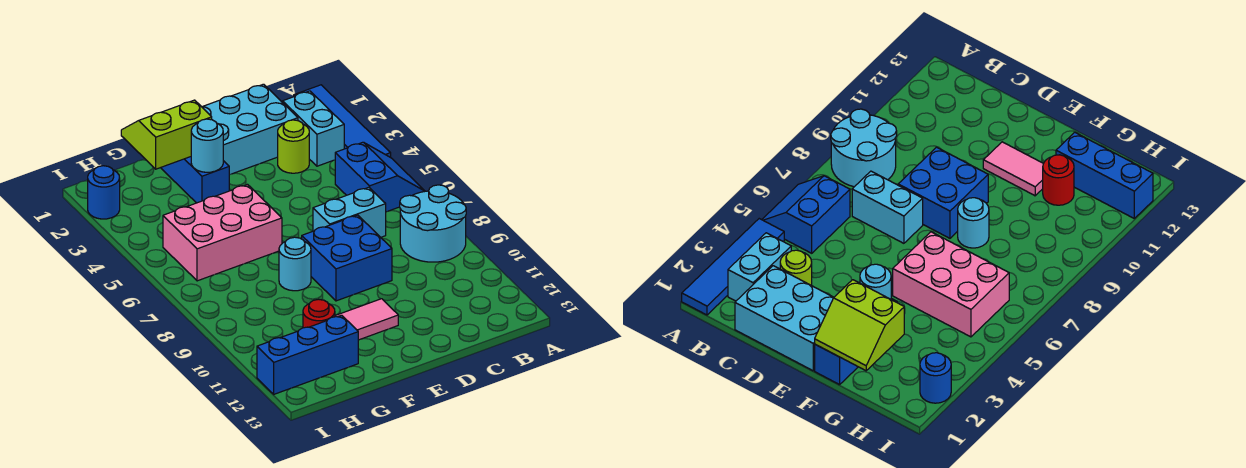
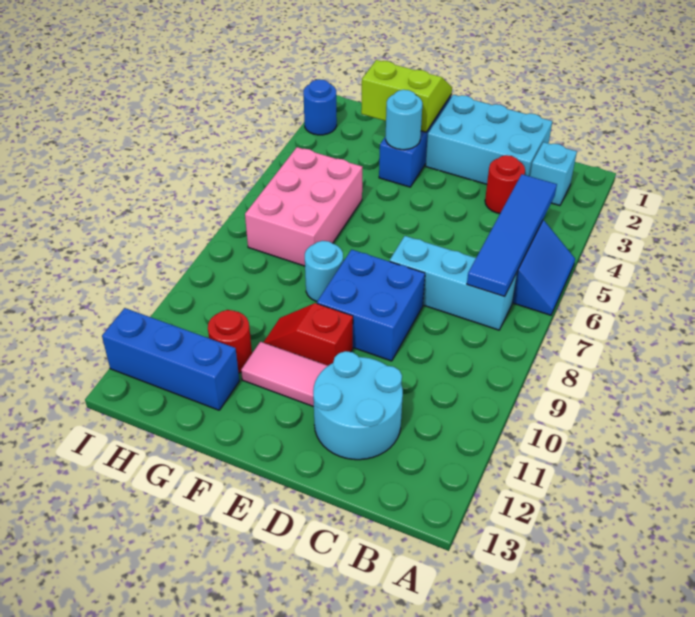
blue tile A1:A4 level 1 -> blue tile B4:B7 level 2
cyan round brick A8:B9 level 1 -> cyan round brick C11:D12 level 1
cyan brick B2:B3 level 1 -> cyan brick B2 level 1
lime round brick C3 level 1 -> red round brick C3 level 1
cyan brick C7:D7 level 1 -> cyan brick B7:D7 level 1
none -> red slope E10:F10 level 1 top E
pink brick F5:H6 level 1 -> pink brick G5:H7 level 1

